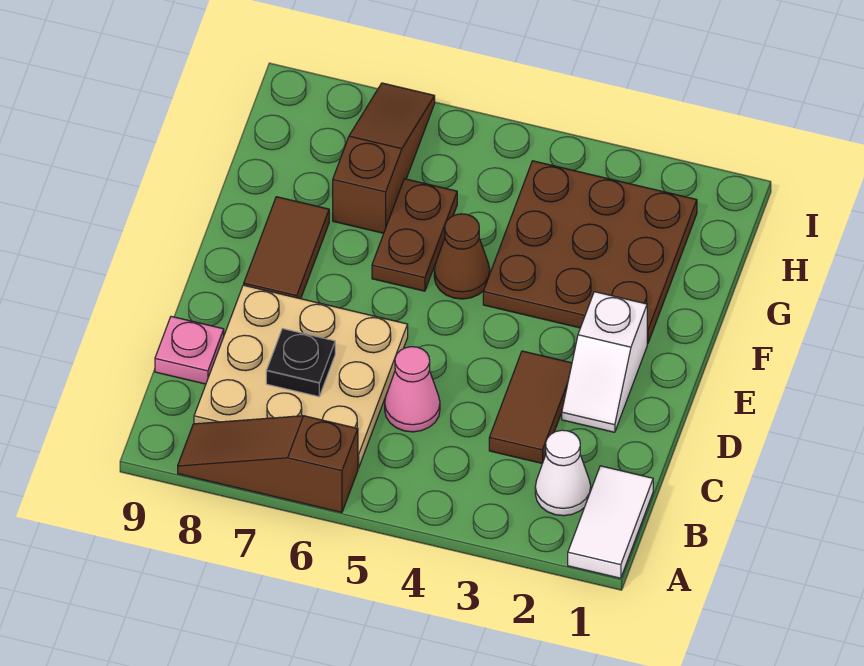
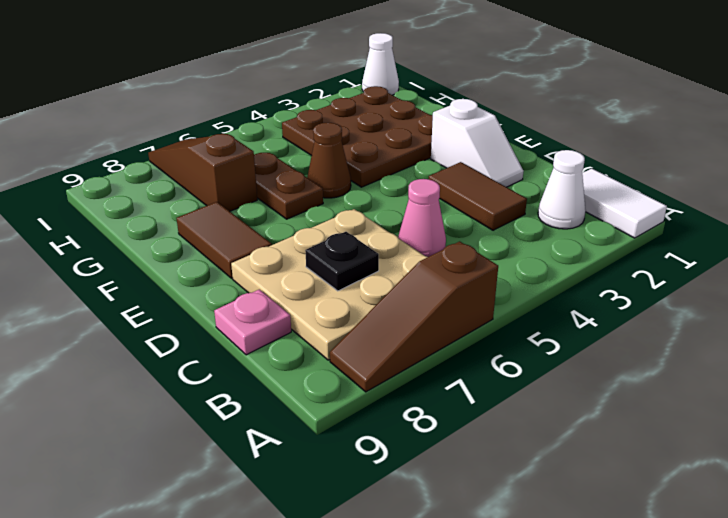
none -> white cone I1 level 1

